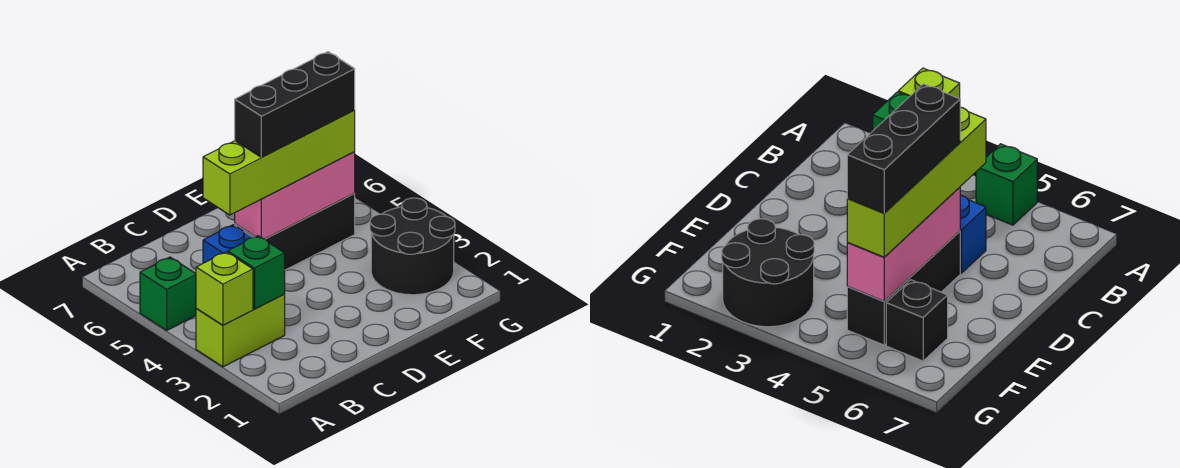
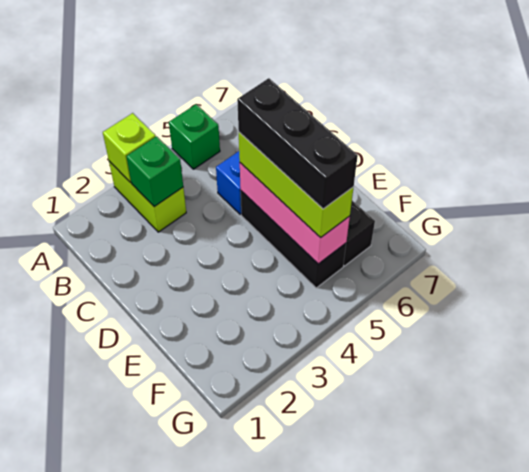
lime brick C5:F5 level 3 -> lime brick D5:F5 level 3
black round brick F2:G3 level 1 -> none

